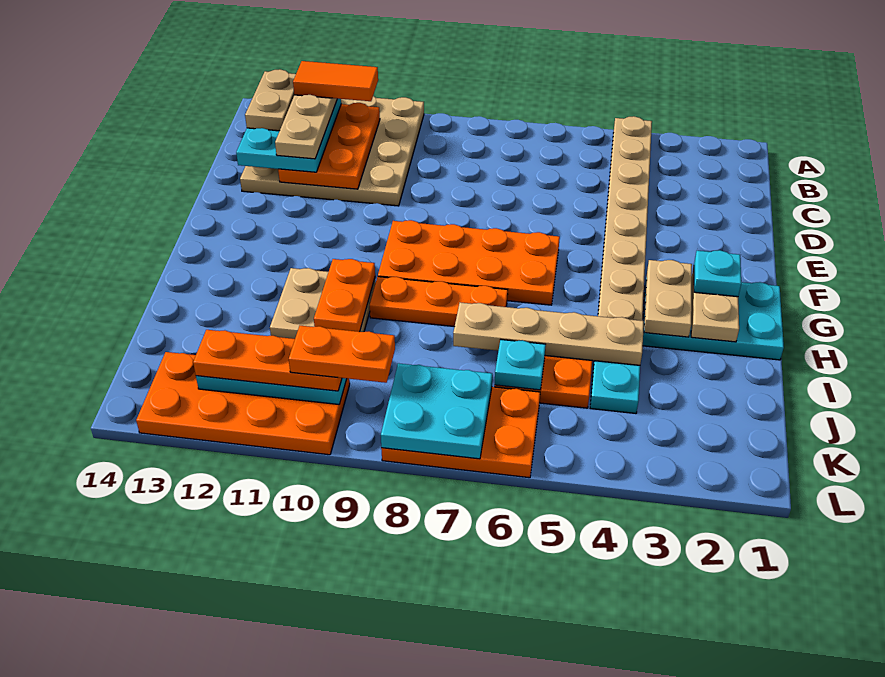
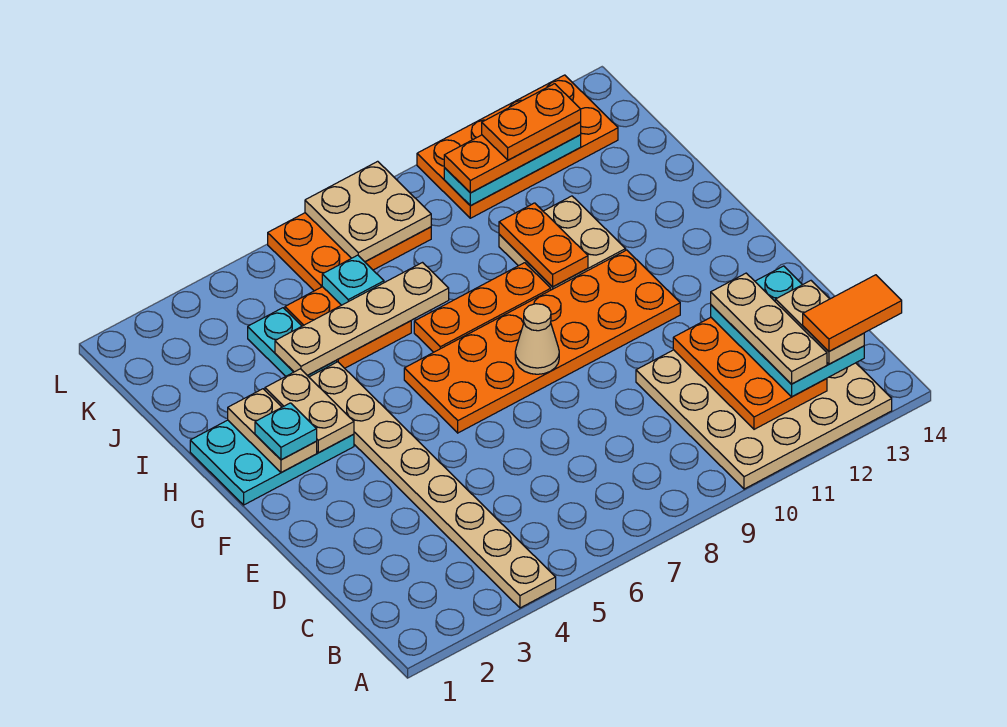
orange tile B11:B12 level 5 -> orange tile B13:B14 level 5
orange plate F6:G9 level 1 -> orange plate F6:G11 level 1
none -> tan cone F8 level 2
cyan plate K7:L8 level 2 -> tan plate K7:L8 level 2
orange plate K9:K10 level 4 -> orange plate K11:K12 level 4

